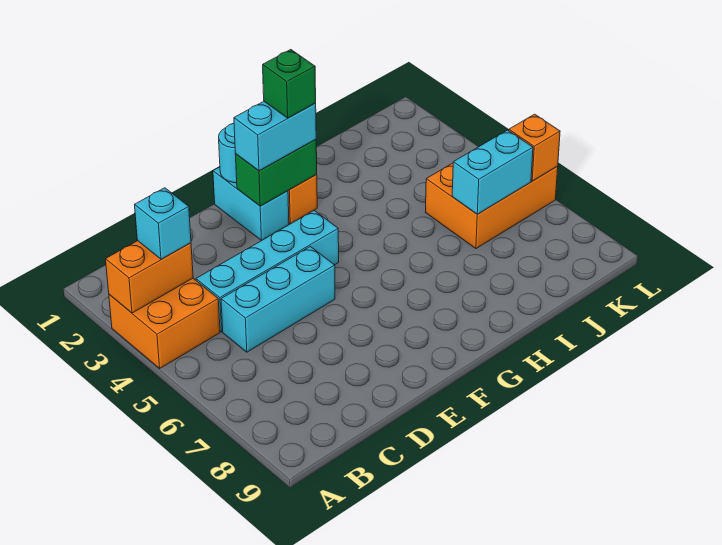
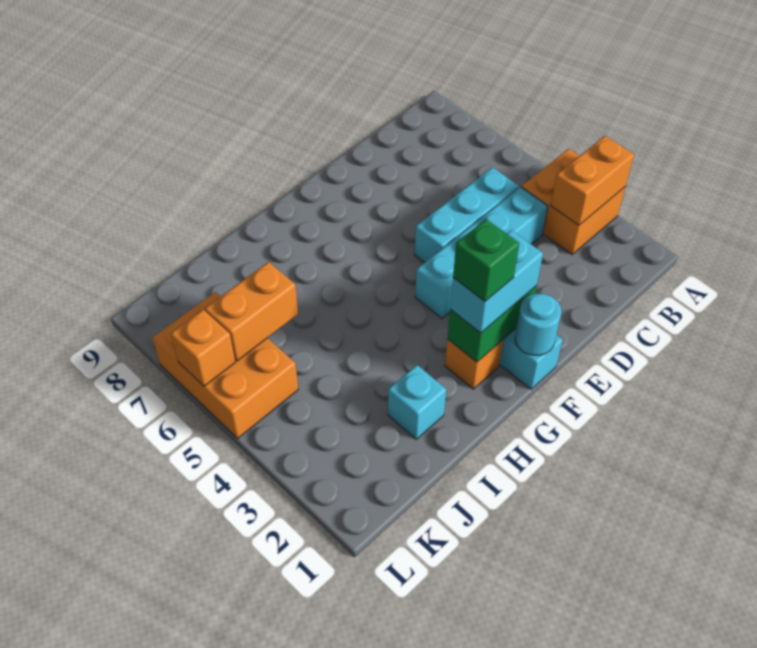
cyan brick B3 level 3 -> cyan brick I2 level 1
orange brick J5:L6 level 1 -> orange brick K5:L7 level 1
cyan brick J6:K6 level 2 -> orange brick J6:K6 level 2

